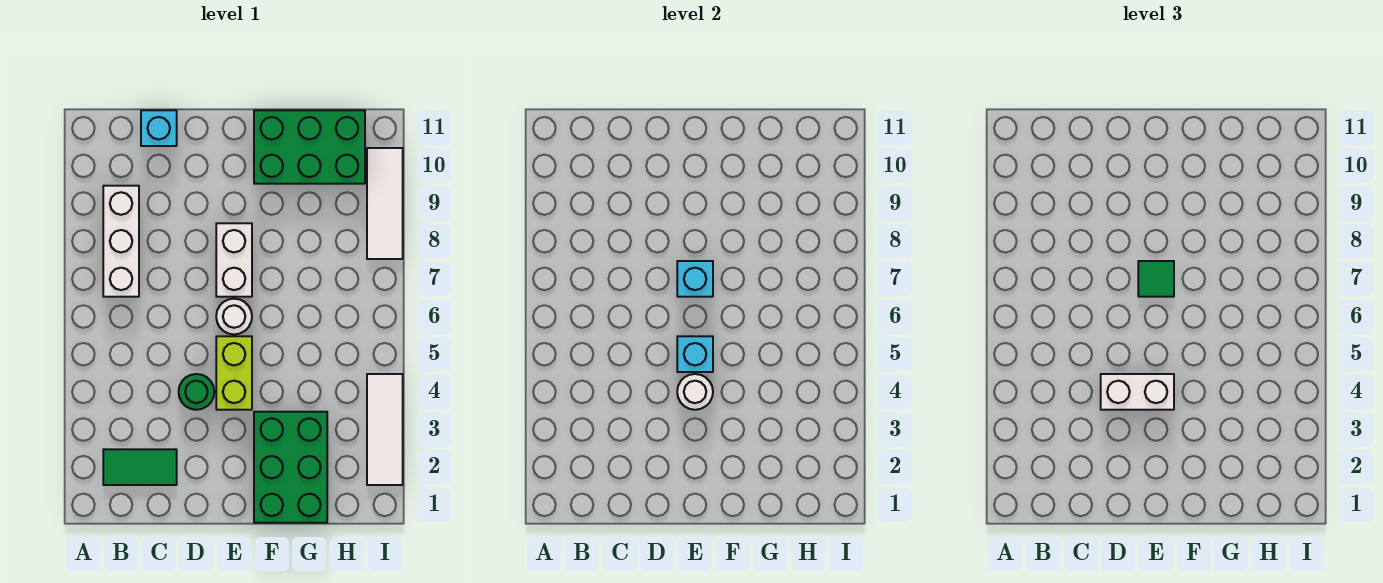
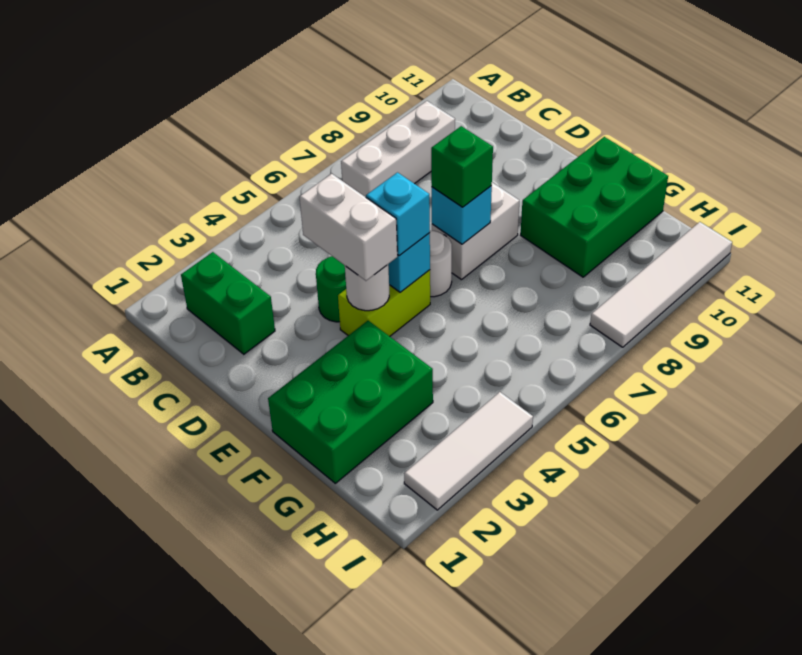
green tile B2:C2 level 1 -> green brick B2:C2 level 1
cyan brick C11 level 1 -> cyan brick E5 level 3
green tile E7 level 3 -> green brick E7 level 3
green brick F10:H11 level 1 -> green brick F9:G11 level 1
white tile I8:I10 level 1 -> white tile I8:I11 level 1

